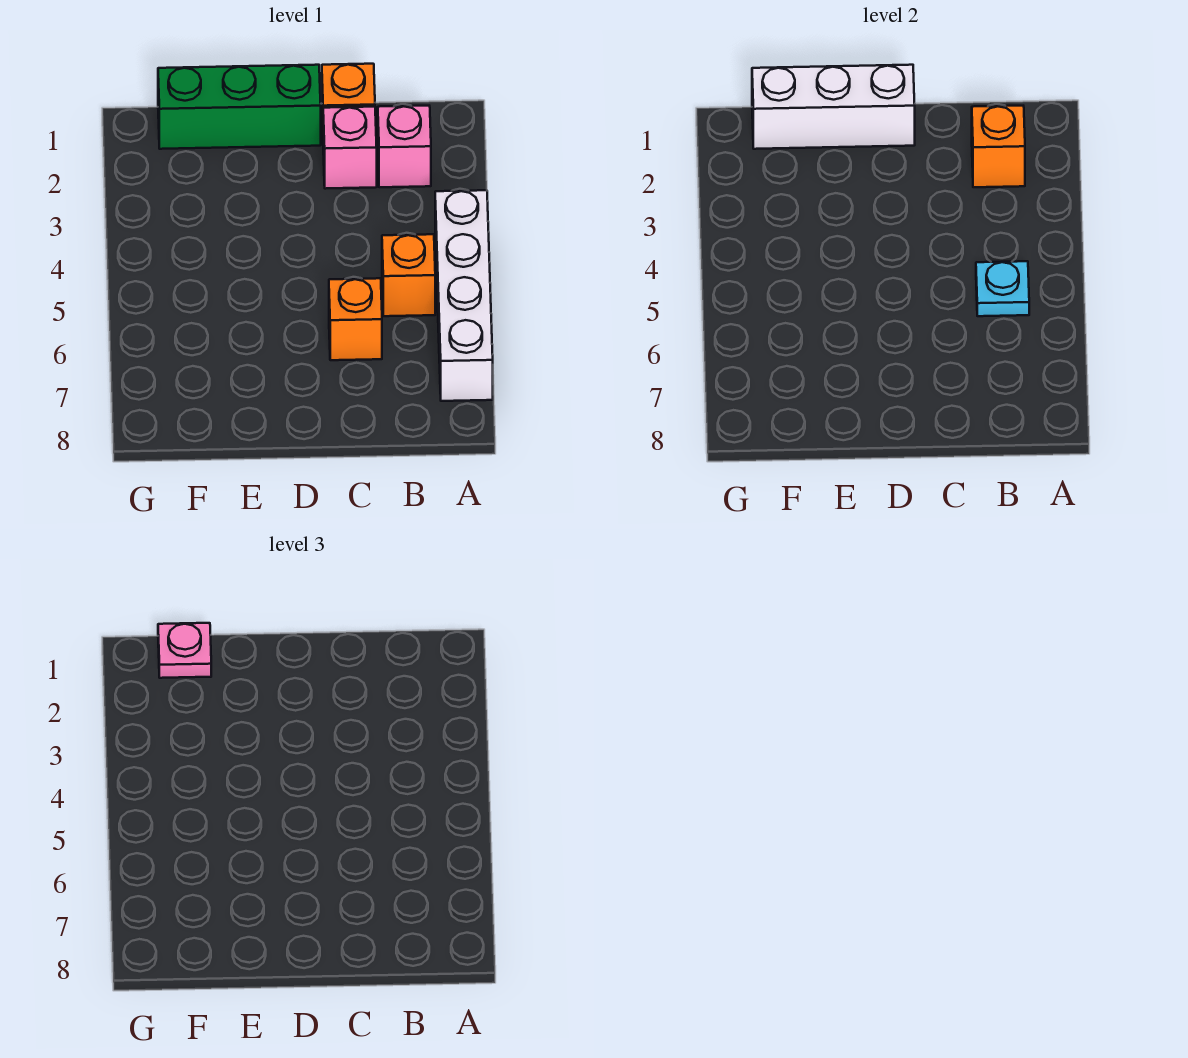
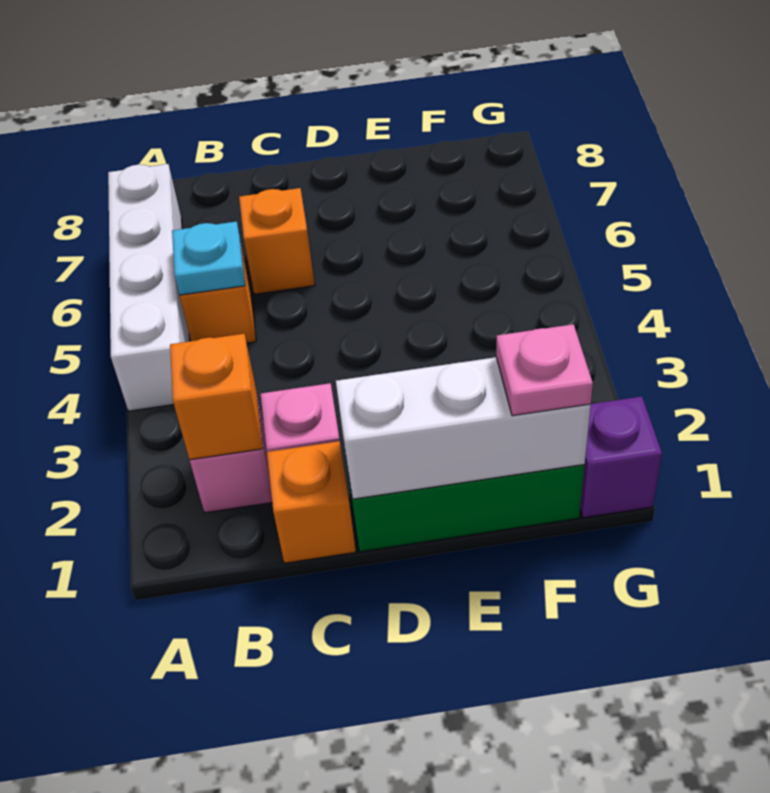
none -> purple brick G1 level 1

